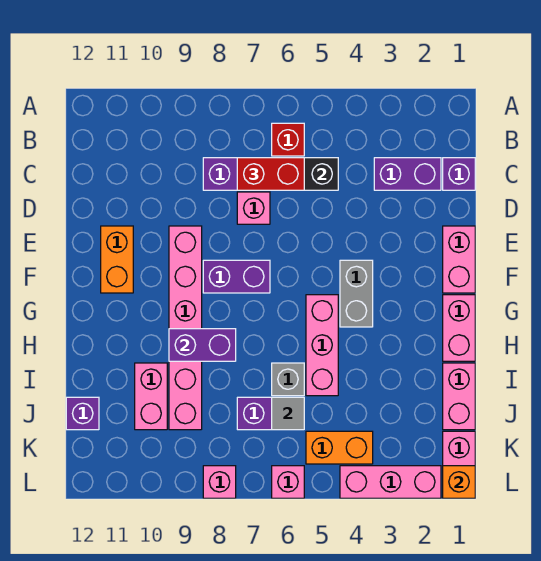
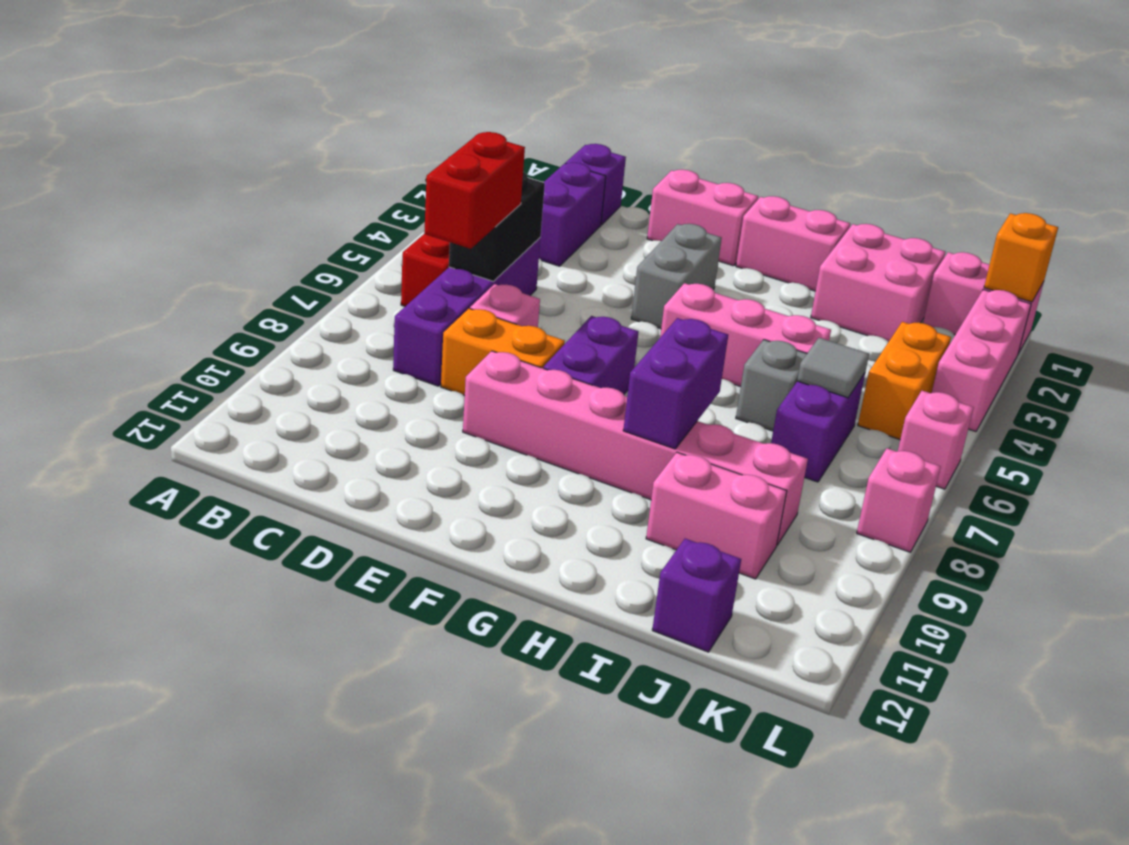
orange brick E11:F11 level 1 -> orange brick D8:E8 level 1
grey brick F4:G4 level 1 -> grey brick F3:F4 level 1
pink brick I1:J1 level 1 -> pink brick I1:J2 level 1

